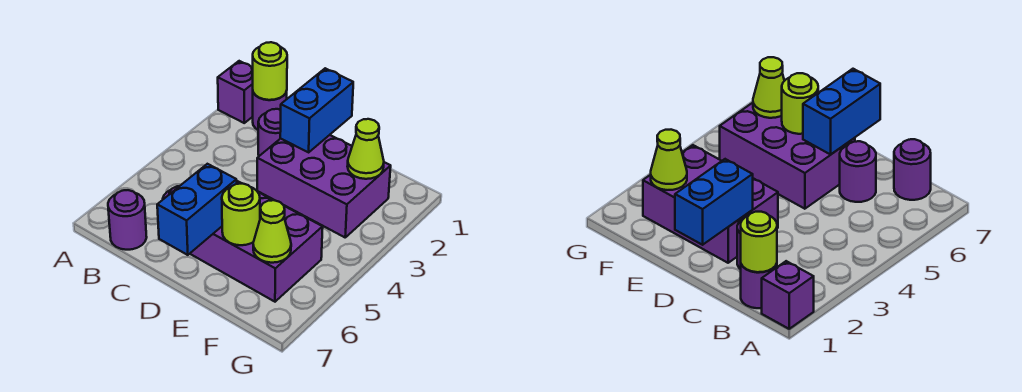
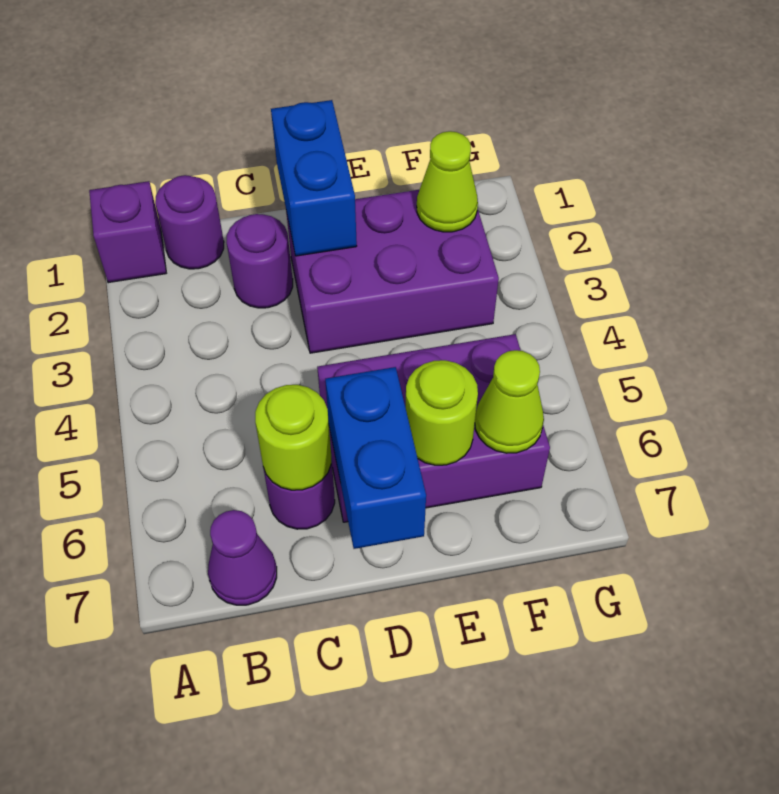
lime round brick B1 level 2 -> lime round brick C6 level 2
purple round brick B7 level 1 -> purple cone B7 level 1

